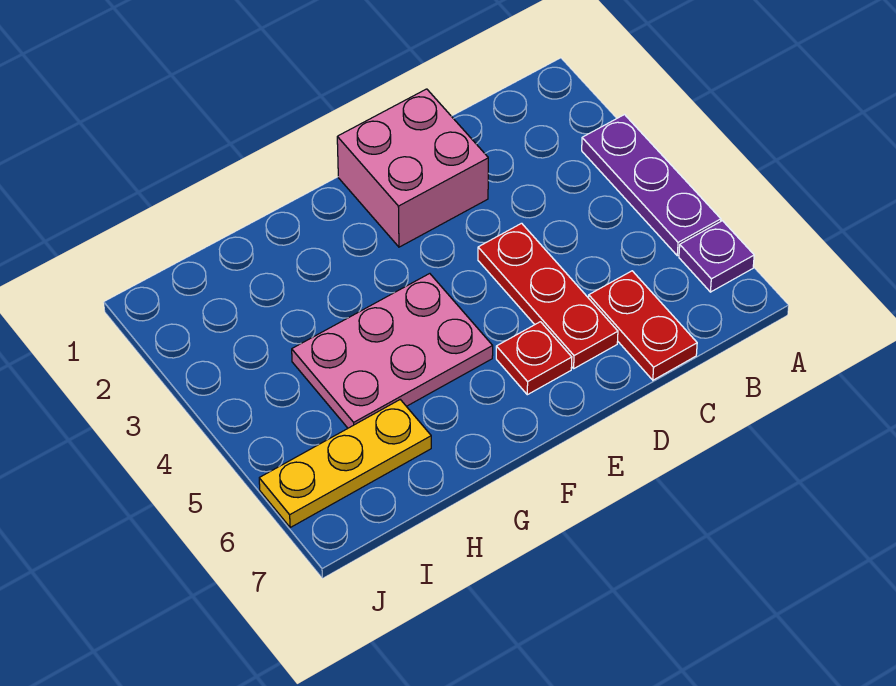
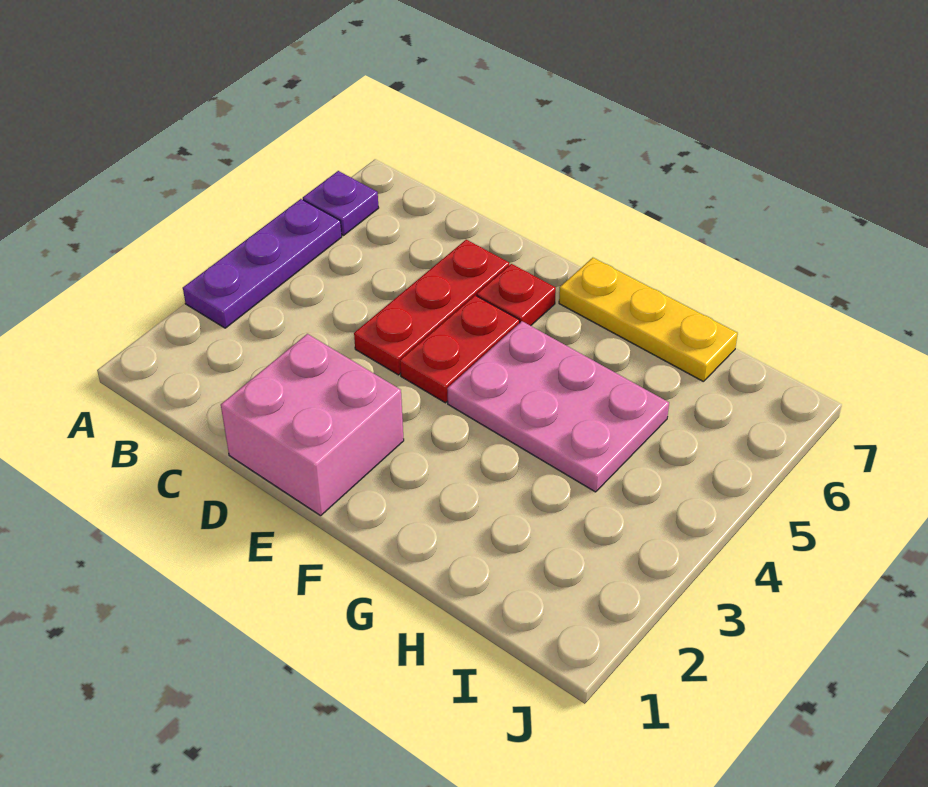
red plate C6:C7 level 1 -> red plate E4:E5 level 1
yellow plate H6:J6 level 1 -> yellow plate F7:H7 level 1

